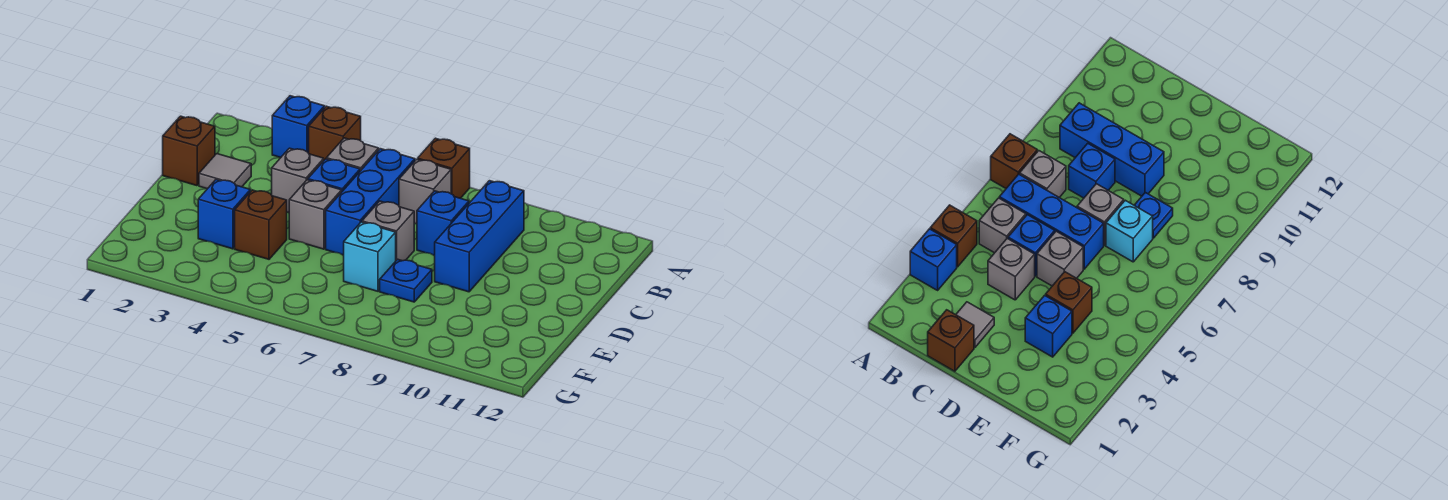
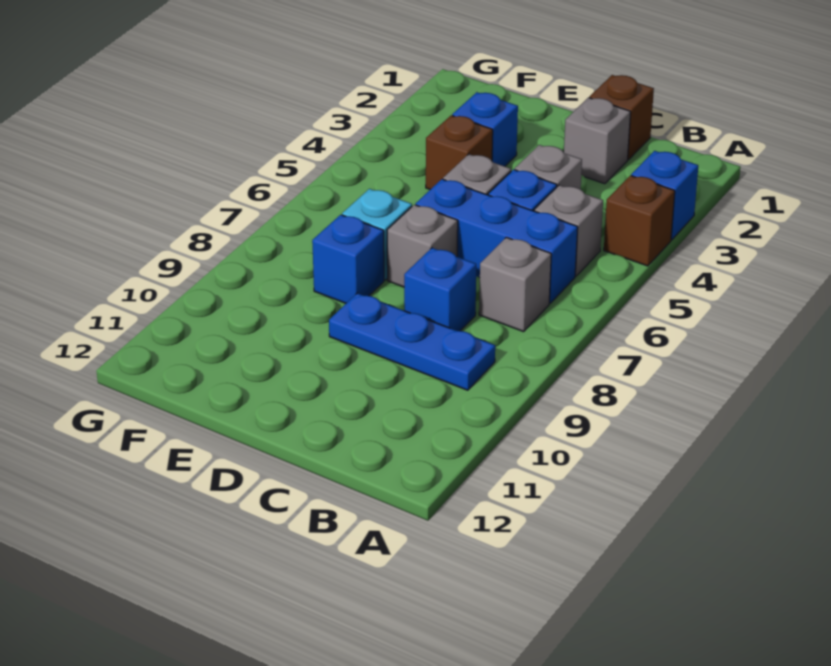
brown brick A7 level 1 -> none
blue brick B9:D9 level 1 -> blue plate B9:D9 level 1
grey tile C2 level 1 -> grey brick C2 level 1
blue plate E8 level 1 -> blue brick E8 level 1

